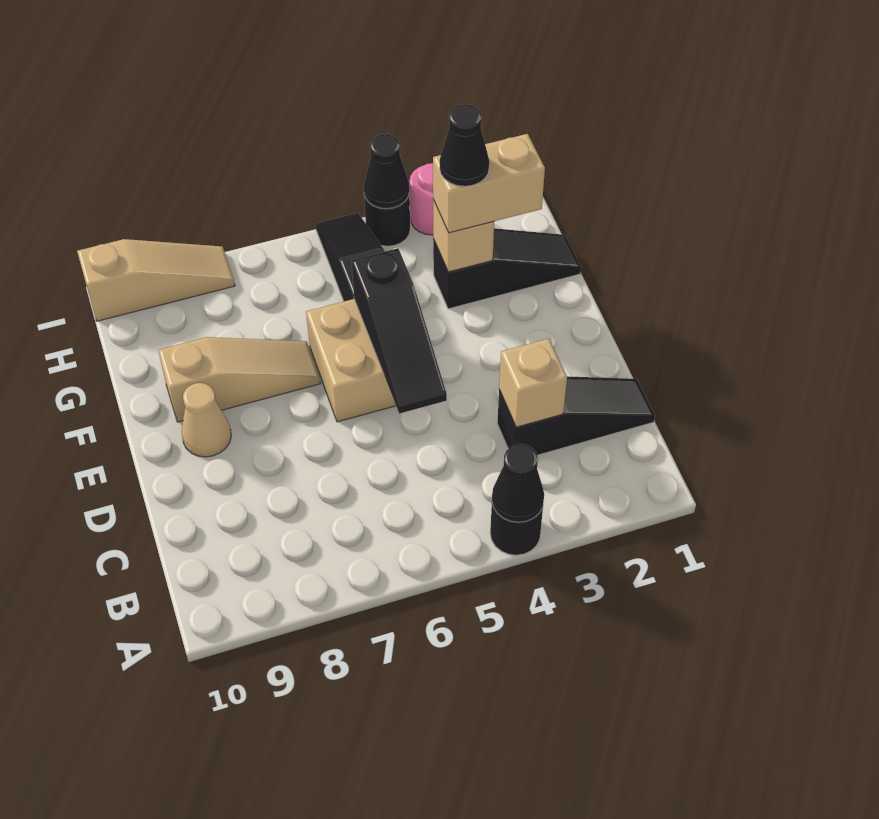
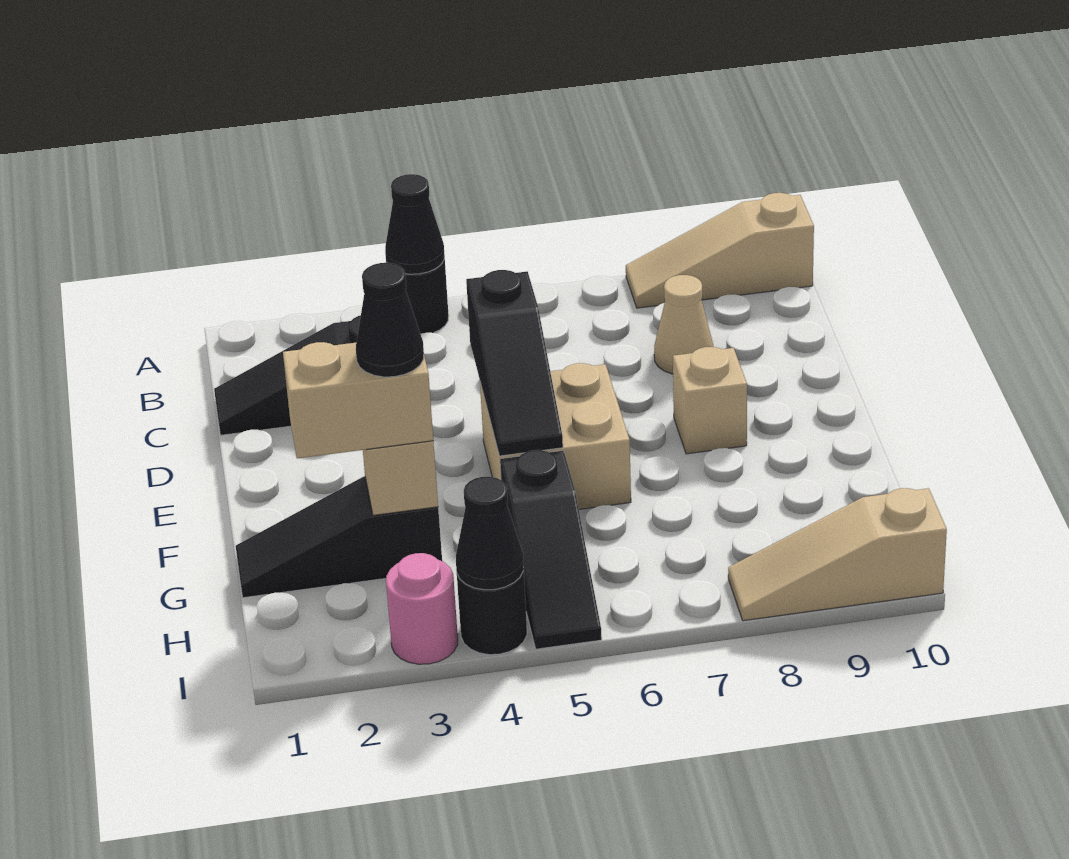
tan brick C3 level 2 -> tan brick E8 level 1
black slope D5:F5 level 2 top F -> black slope D5:F5 level 2 top D
tan cone E9 level 1 -> tan cone C8 level 1
tan slope F7:F9 level 1 top 9 -> tan slope A8:A10 level 1 top 10

